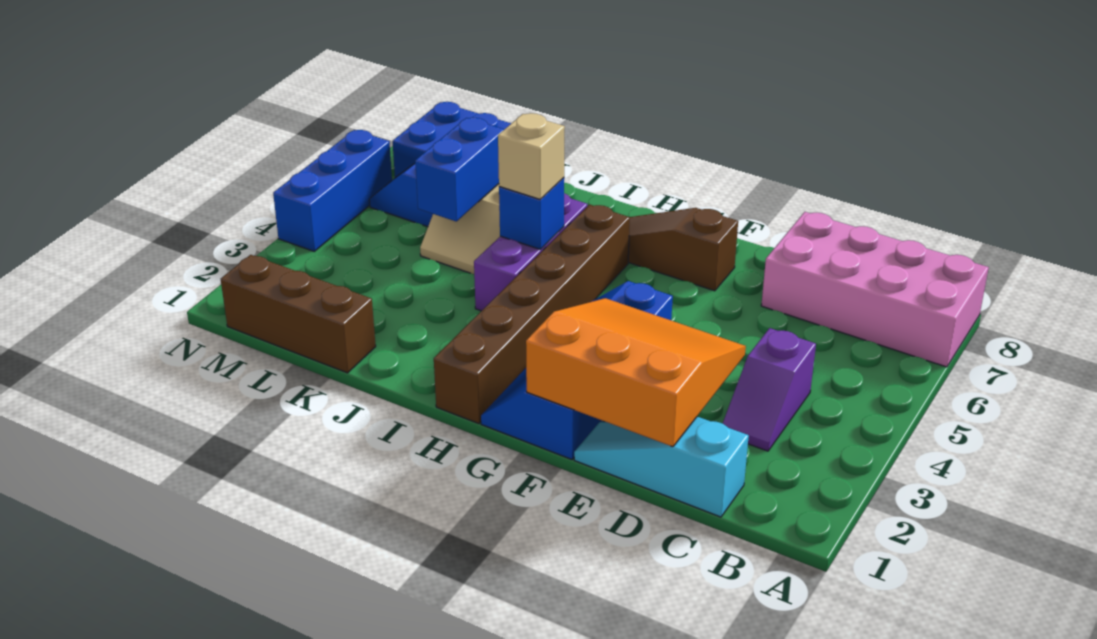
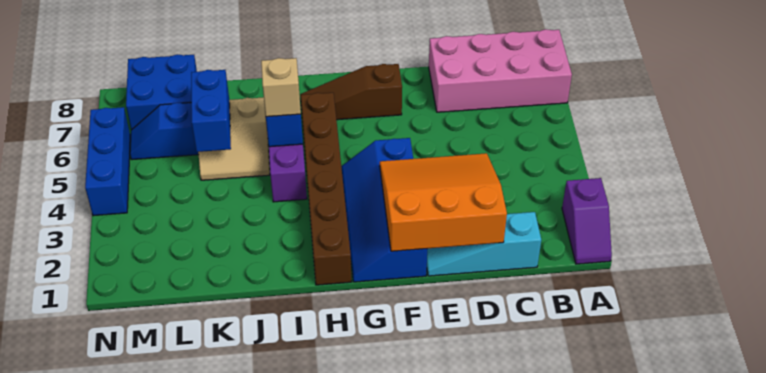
purple slope C3:C4 level 1 top 4 -> purple slope A1:A2 level 1 top 2
brown brick K1:M1 level 1 -> none

